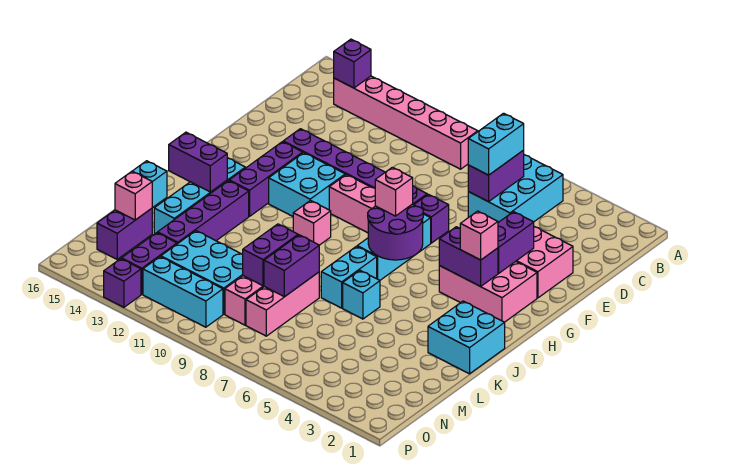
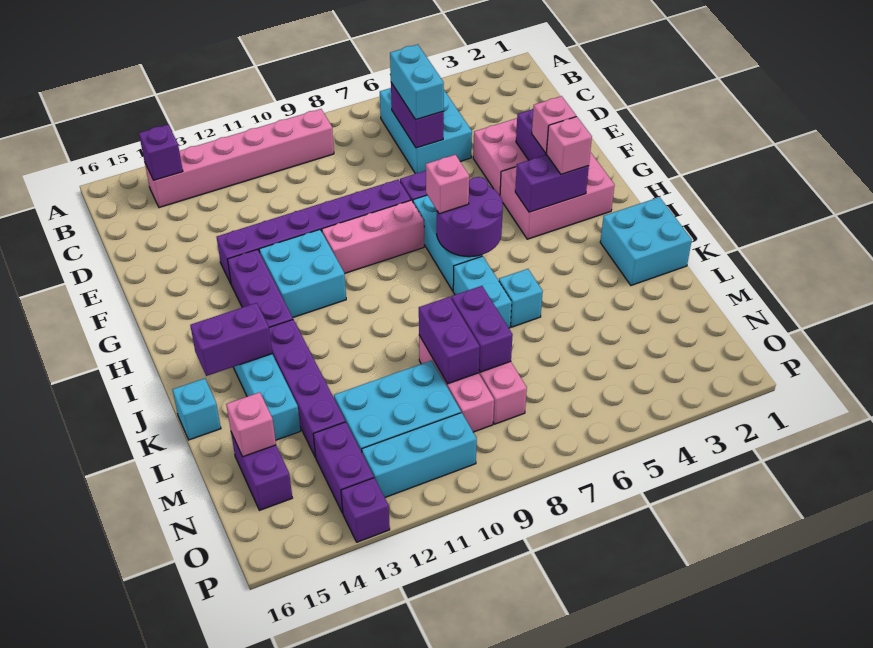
pink brick I10 level 1 -> pink brick G3 level 3

